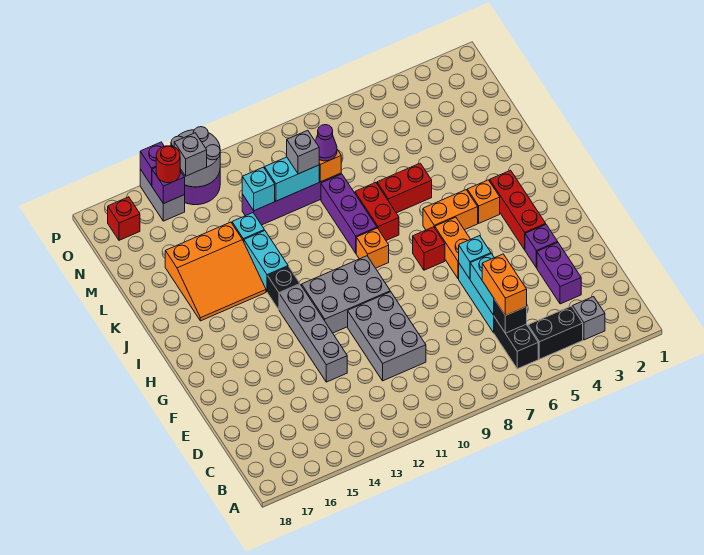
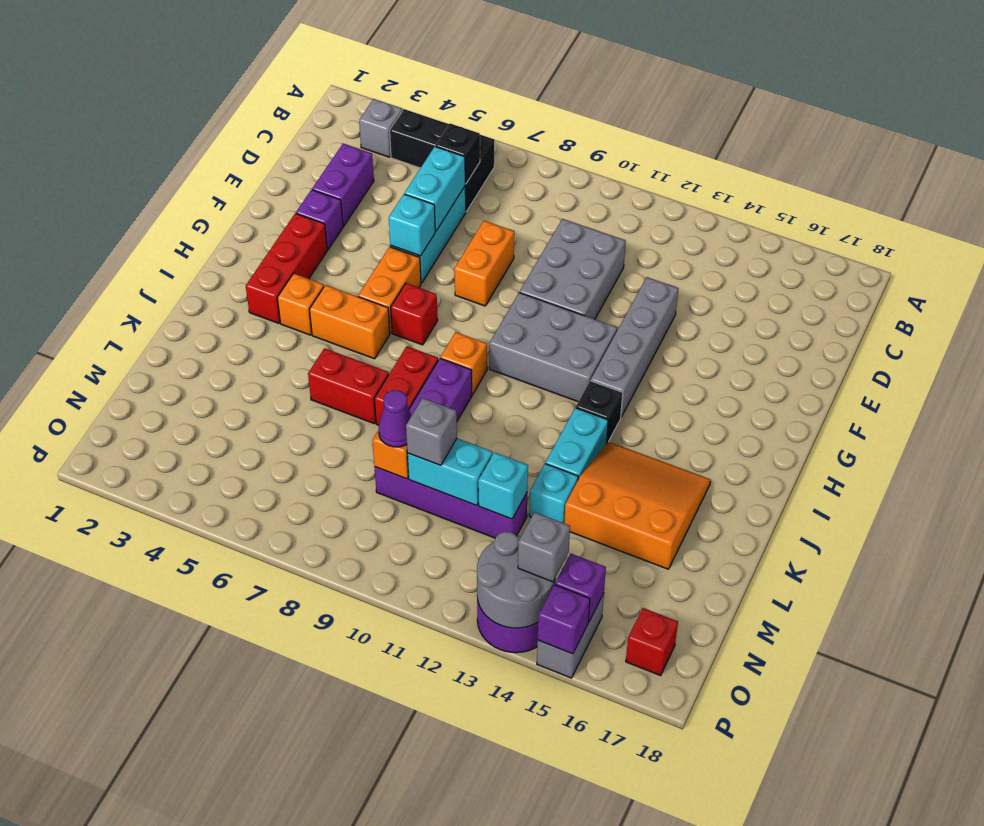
orange brick C6:D6 level 3 -> orange brick E8:F8 level 1
red round brick O15 level 3 -> none

